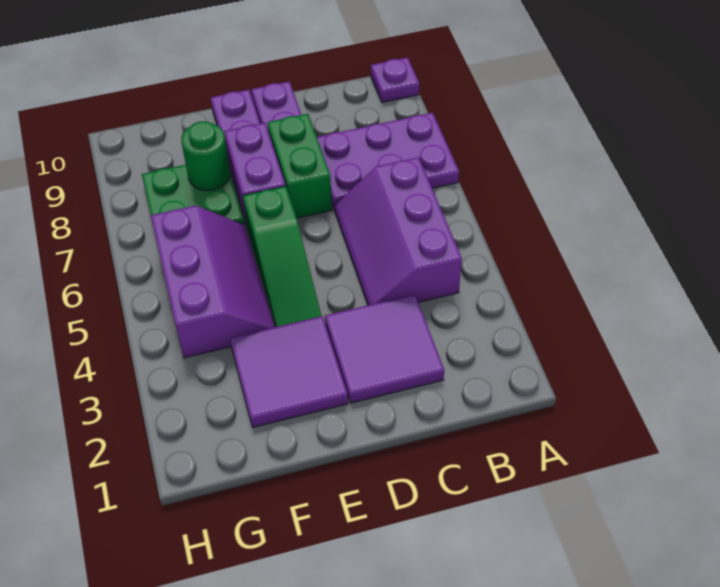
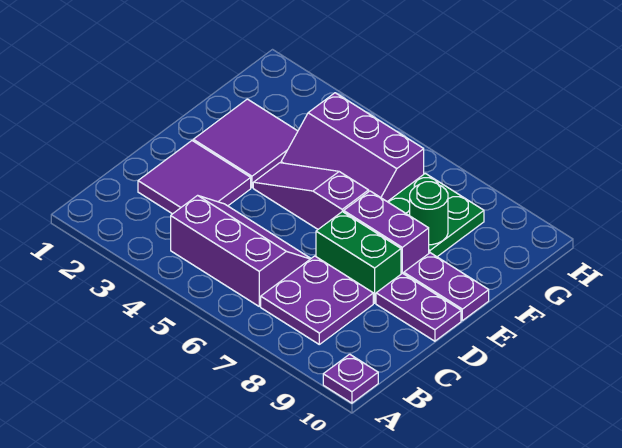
purple plate A7:C8 level 1 -> purple plate B7:C8 level 1
green slope E4:E6 level 1 top 6 -> purple slope E4:E6 level 1 top 6

